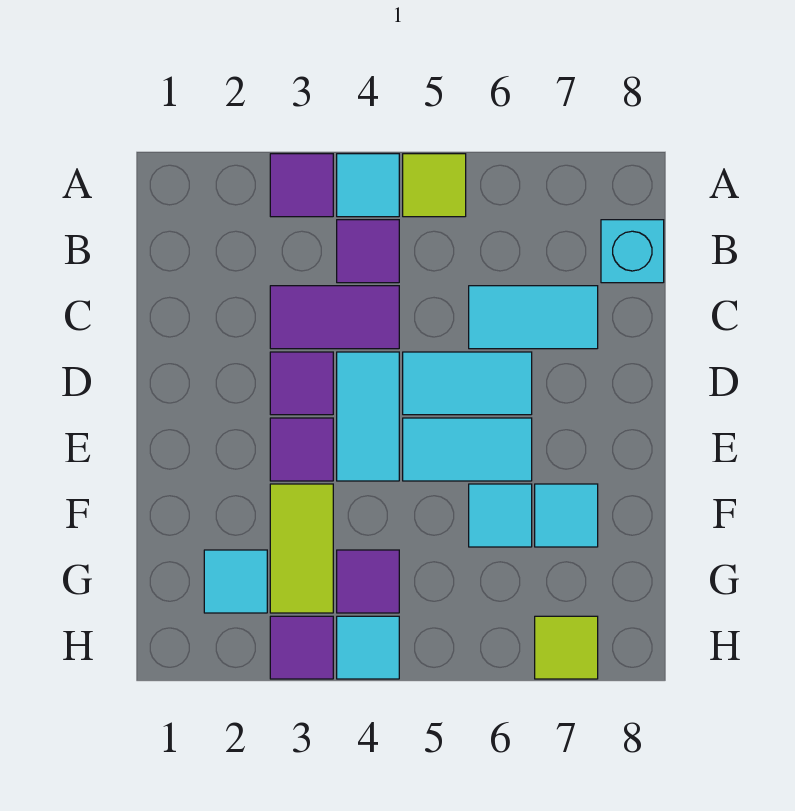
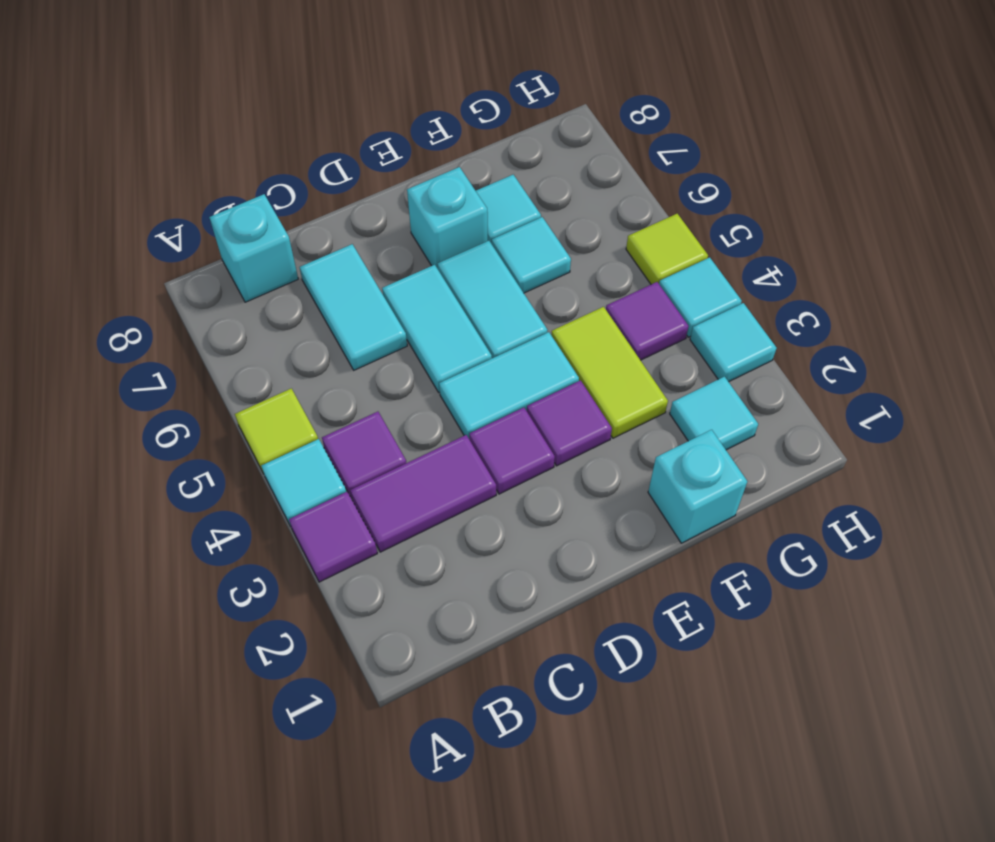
purple tile C3:C4 level 1 -> purple tile B3:C3 level 1
none -> cyan brick E7 level 1
none -> cyan brick F1 level 1
lime tile F3:G3 level 1 -> lime tile F3:F4 level 1
purple tile H3 level 1 -> cyan tile H3 level 1
lime tile H7 level 1 -> lime tile H5 level 1

